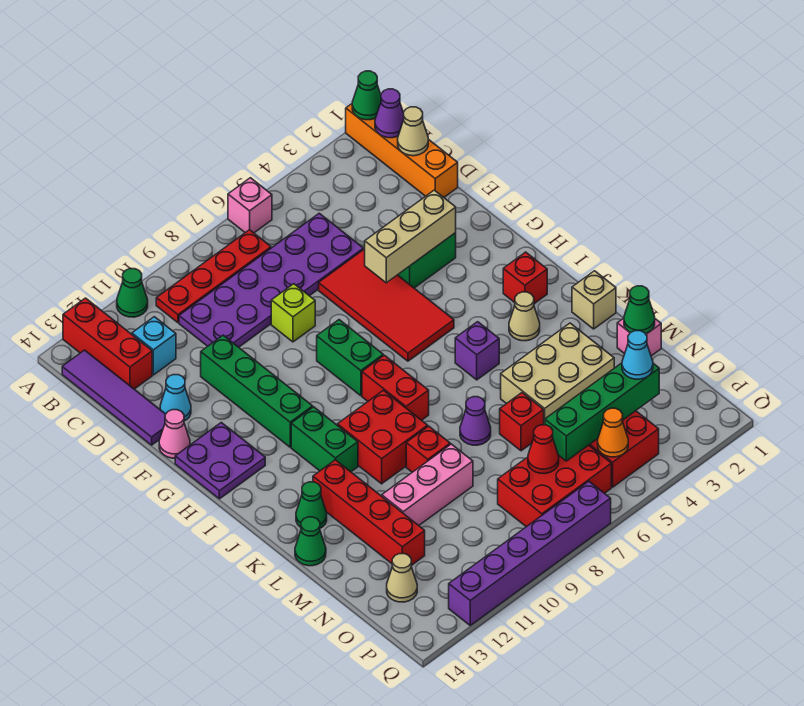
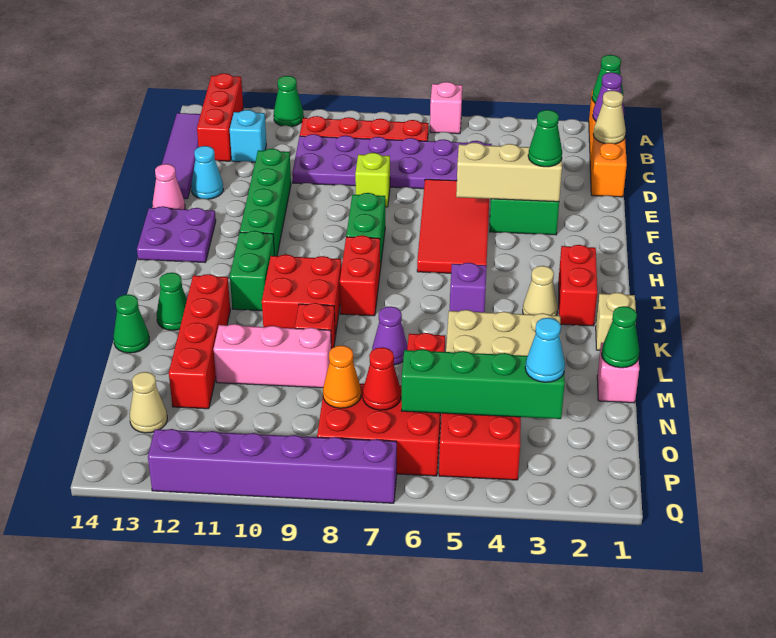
none -> green cone F3 level 3
red brick I2 level 1 -> red brick I2:J2 level 1
orange cone P5 level 2 -> orange cone O8 level 2

